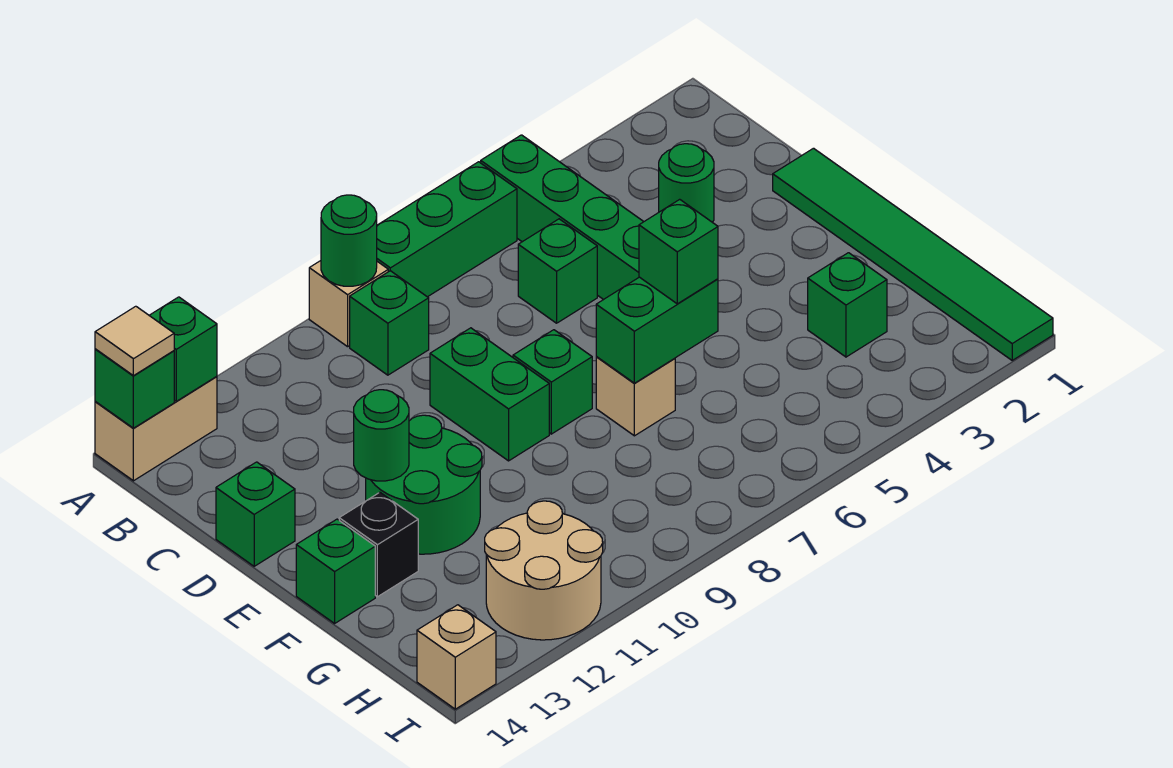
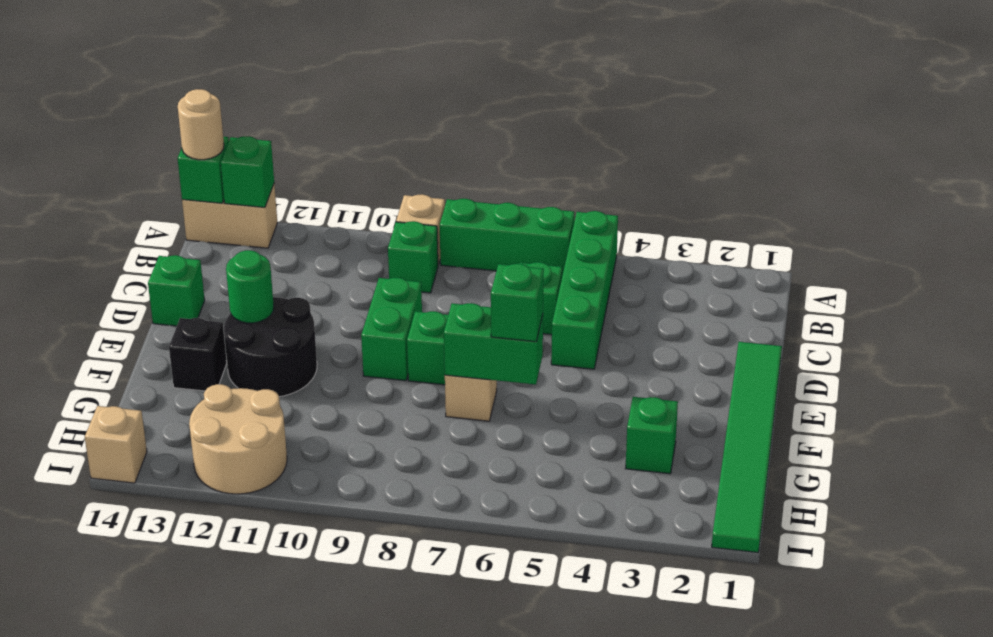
green round brick A9 level 2 -> none
tan tile A14 level 3 -> tan round brick A14 level 3
green round brick C3 level 1 -> none
green round brick E11:F12 level 1 -> black round brick E11:F12 level 1
green brick F14 level 1 -> none

